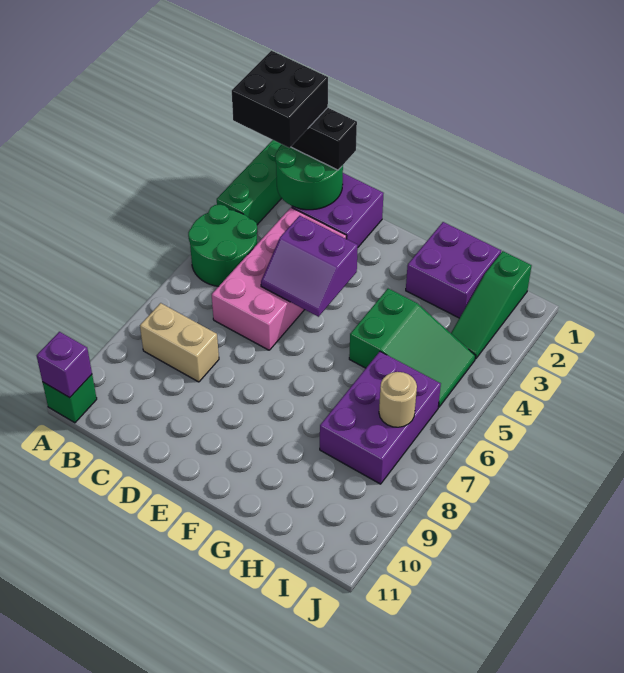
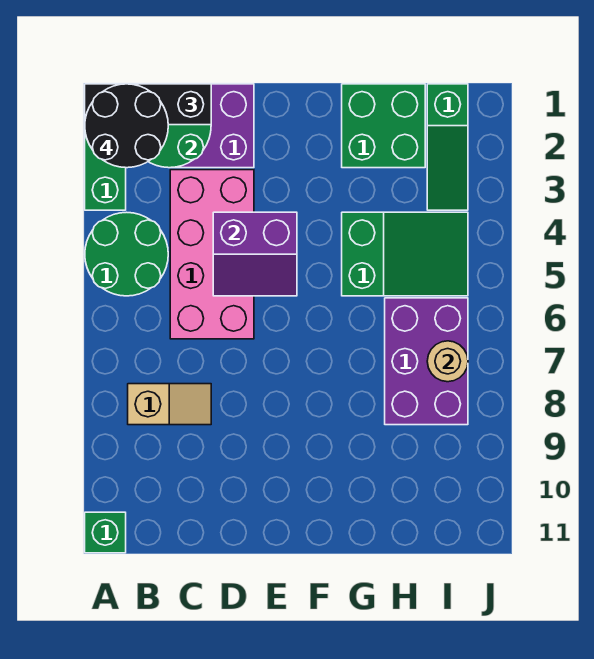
black brick A1:B2 level 4 -> black round brick A1:B2 level 4
purple brick A11 level 2 -> none
tan brick B8:C8 level 1 -> tan slope B8:C8 level 1 top B
purple brick G1:H2 level 1 -> green brick G1:H2 level 1

